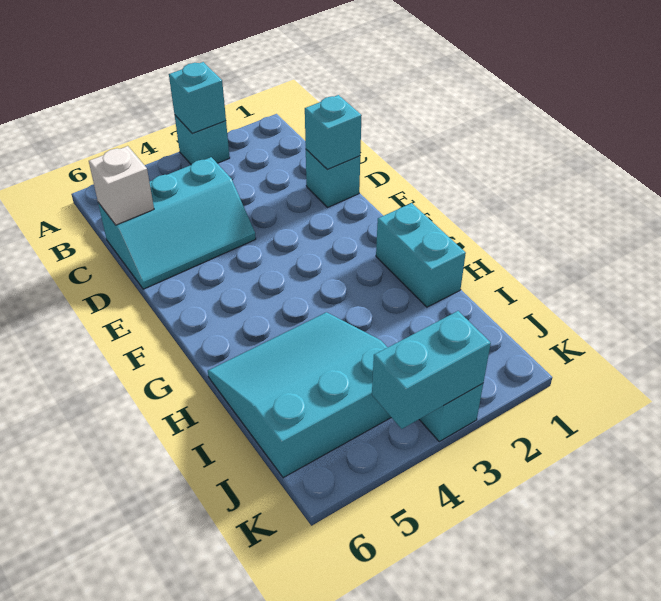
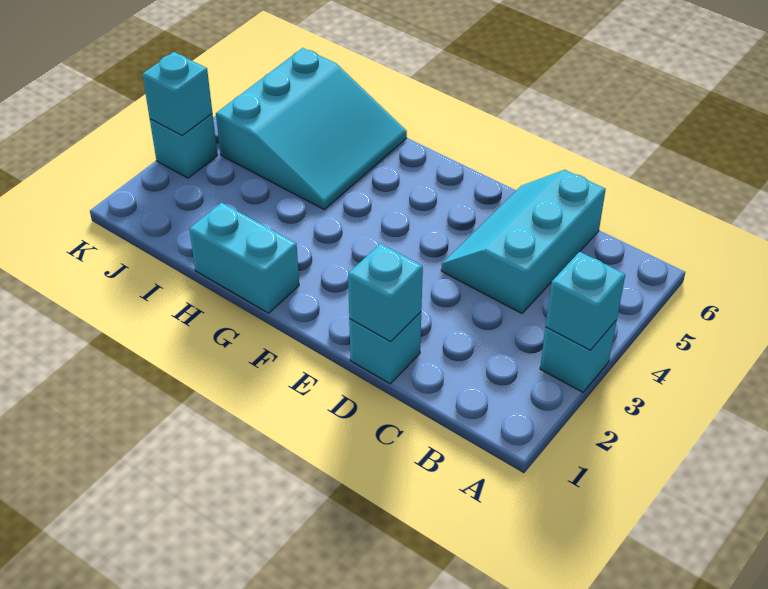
white brick C6 level 2 -> none
cyan brick K3:K4 level 2 -> cyan brick K3 level 2

